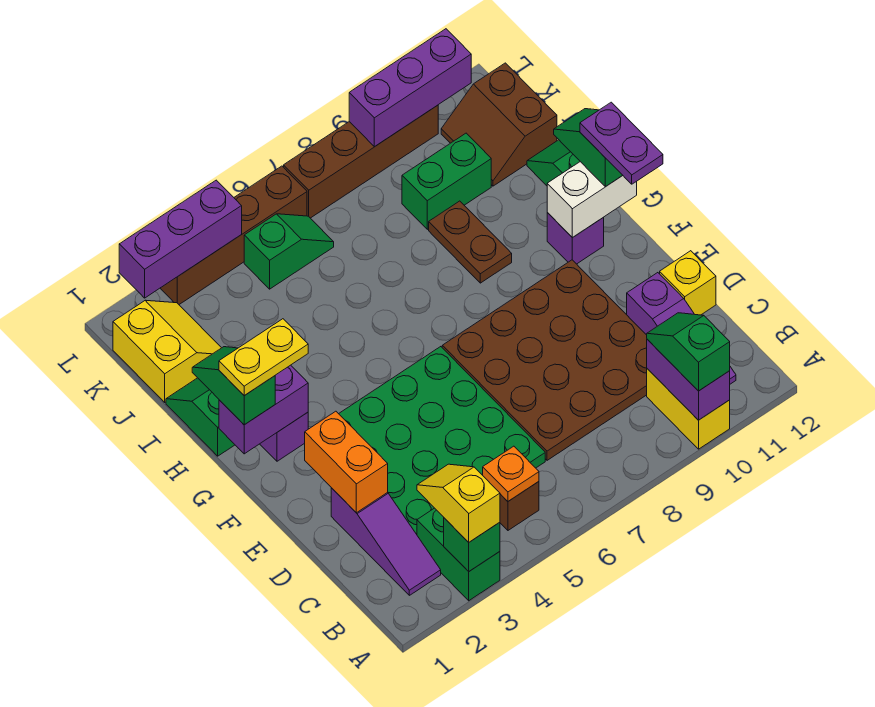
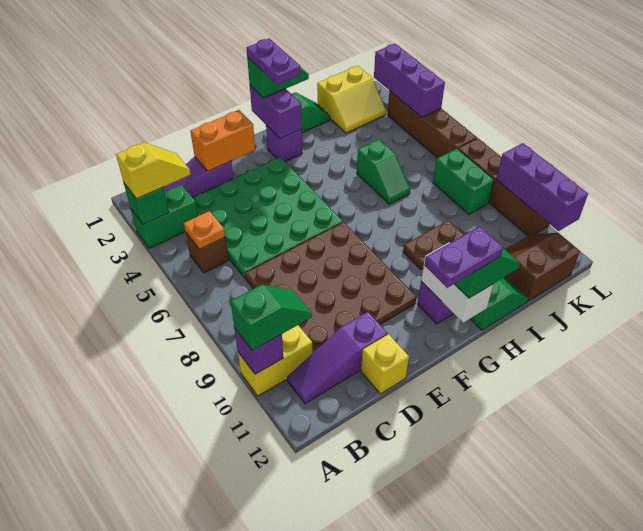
purple brick A10:B10 level 2 -> purple brick A10 level 2
yellow plate G1:G2 level 4 -> purple plate G1:G2 level 4
green brick J9:J10 level 1 -> green brick K7:K8 level 1
green slope K5:K6 level 1 top 5 -> green slope I5:I6 level 1 top 5

